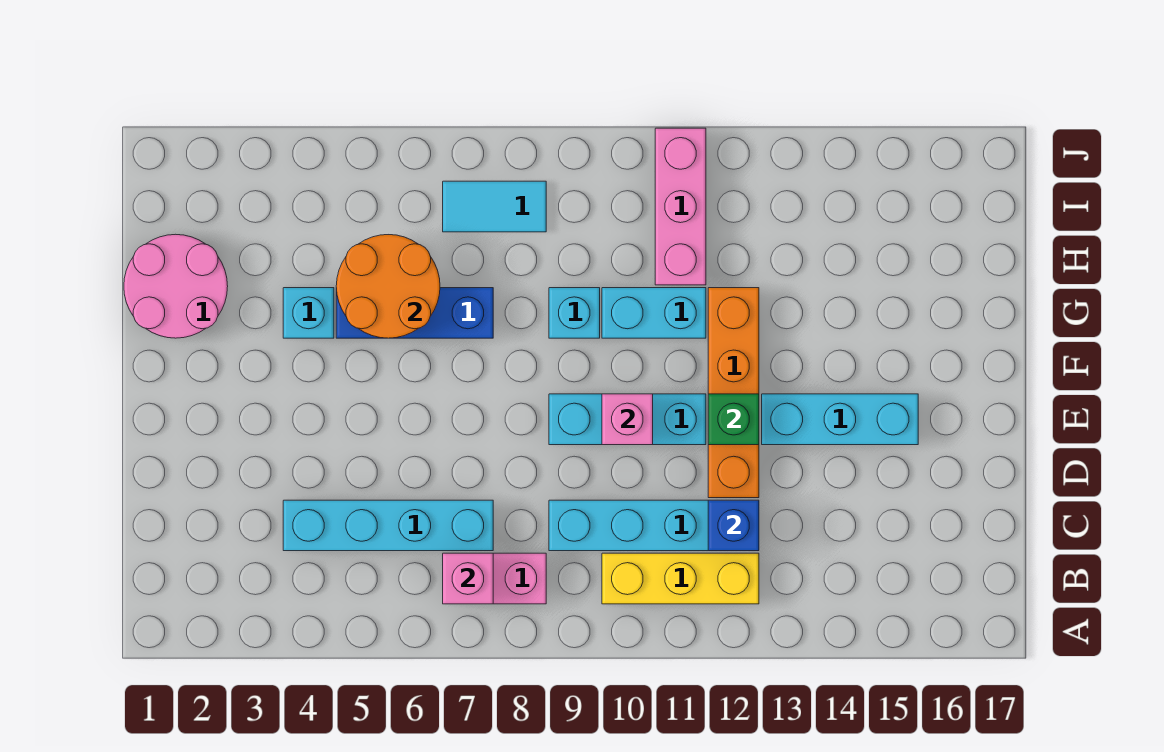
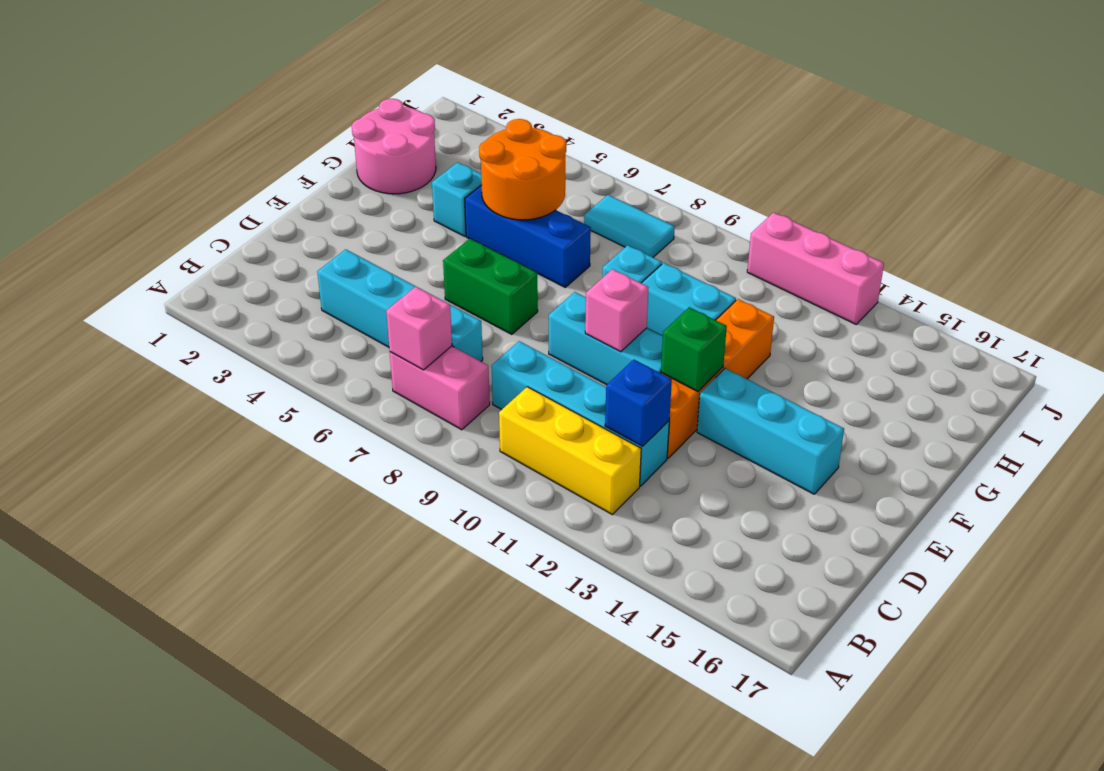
none -> green brick E6:E7 level 1
pink brick H11:J11 level 1 -> pink brick J11:J13 level 1

